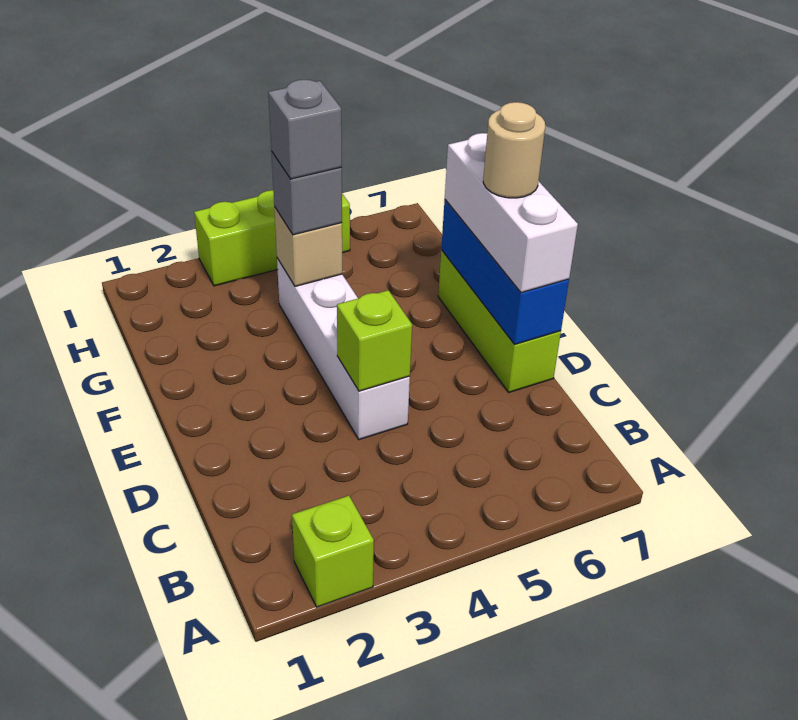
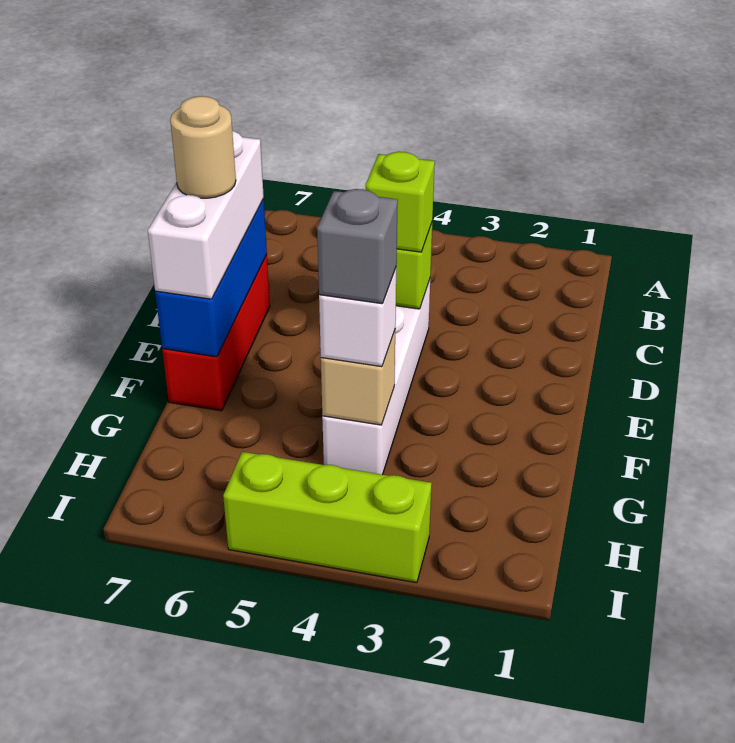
lime brick A2 level 1 -> lime brick D4 level 3
lime brick D7:F7 level 1 -> red brick D7:F7 level 1
grey brick G4 level 3 -> white brick G4 level 3

